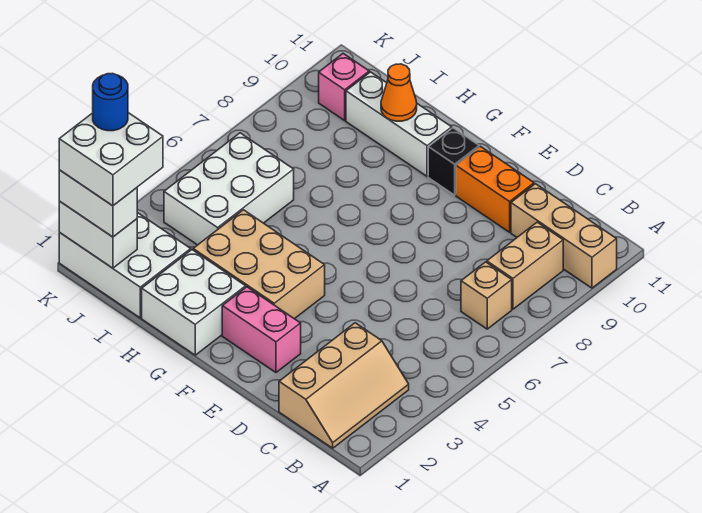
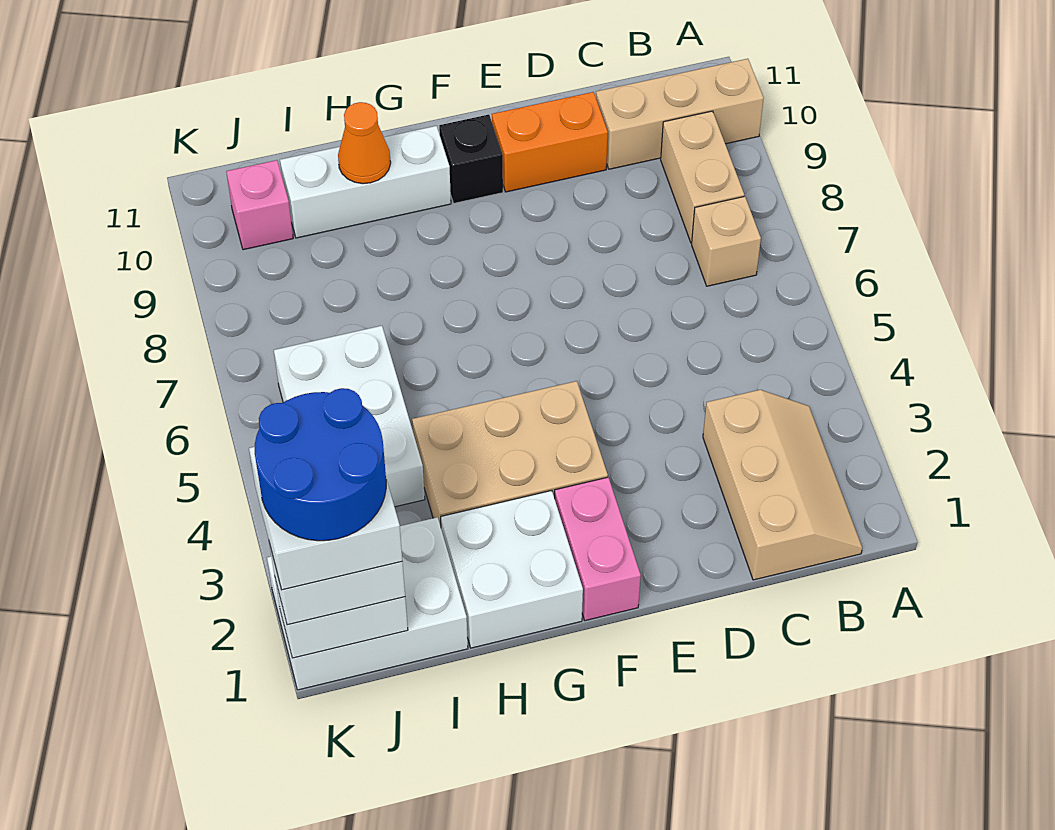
pink brick E2:F2 level 1 -> pink brick F1:F2 level 1
blue round brick K2 level 5 -> blue round brick J1:K2 level 5

